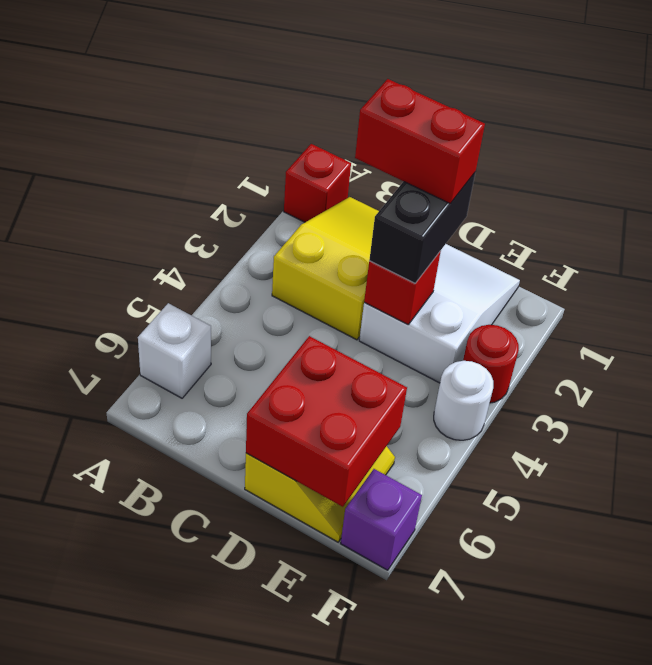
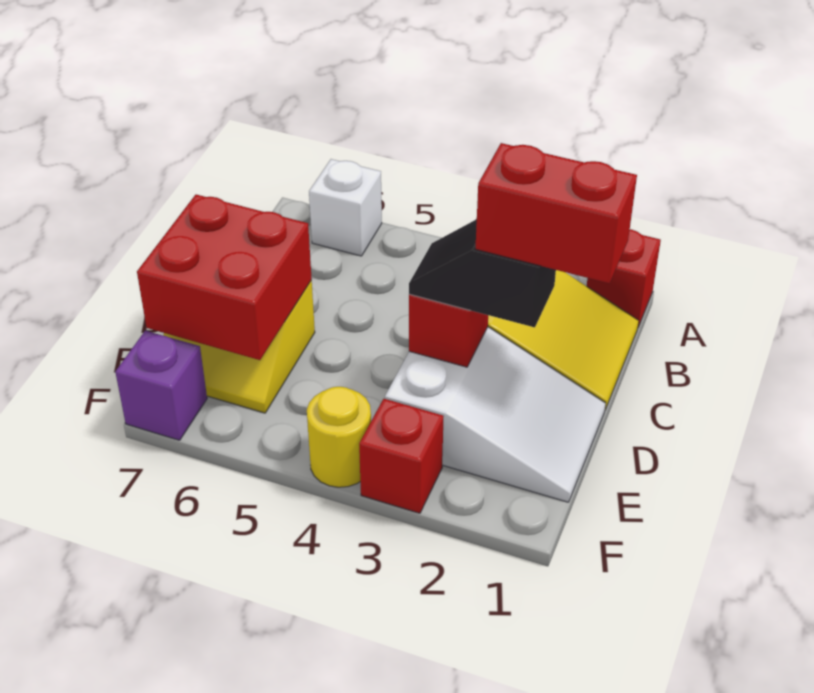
red brick C2:D2 level 4 -> red brick D1:D2 level 4
black brick D2:D3 level 3 -> black slope D2:D3 level 3 top 2
red round brick F3 level 1 -> red brick F3 level 1
white round brick F4 level 1 -> yellow round brick F4 level 1

